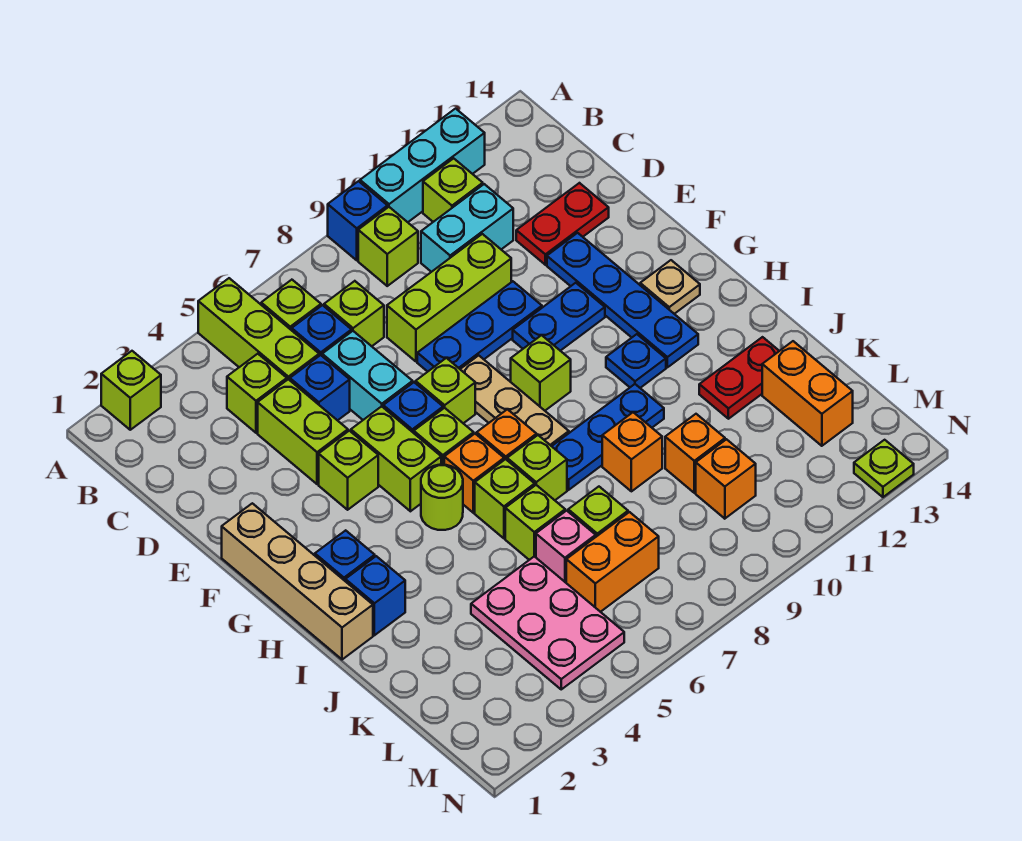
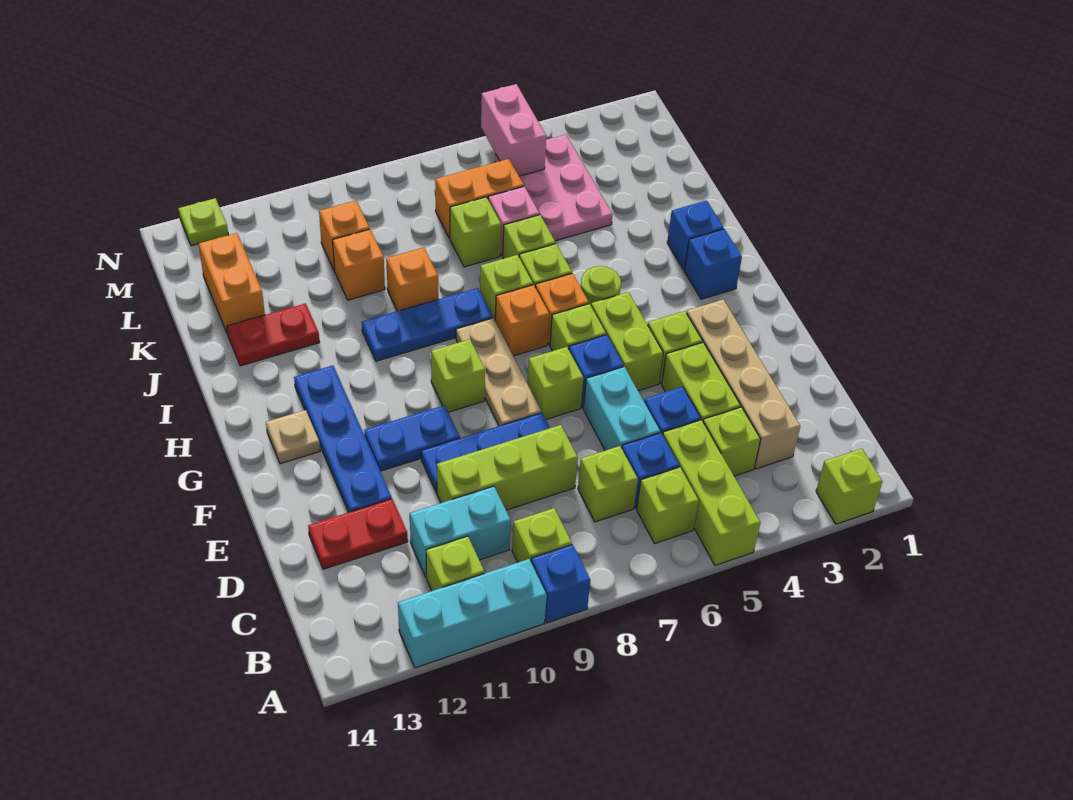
tan brick F1:I1 level 1 -> tan brick C3:F3 level 1
blue plate H11 level 1 -> none
none -> pink brick M5:N5 level 2

